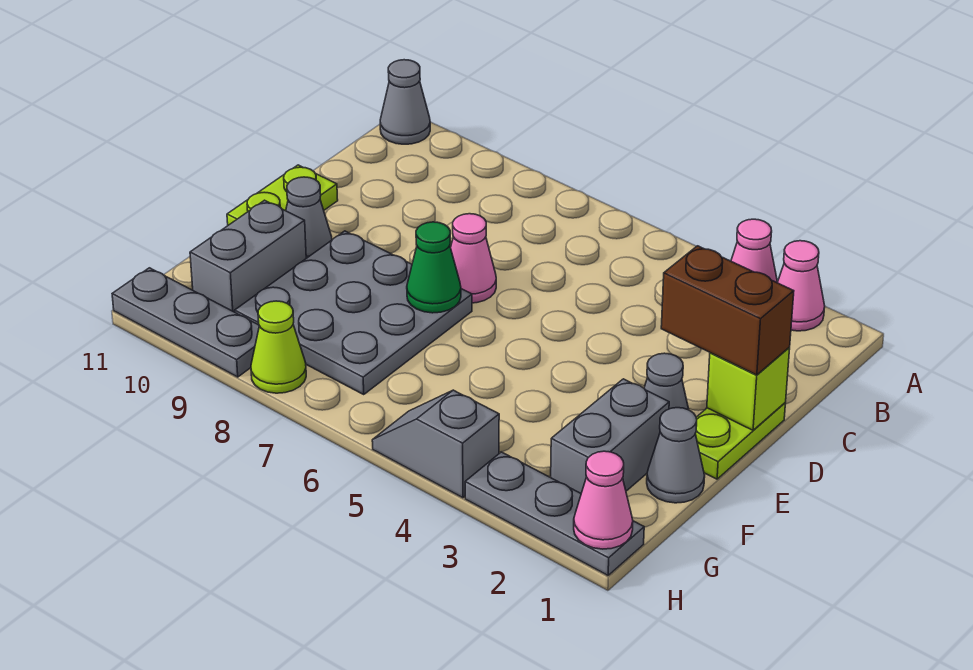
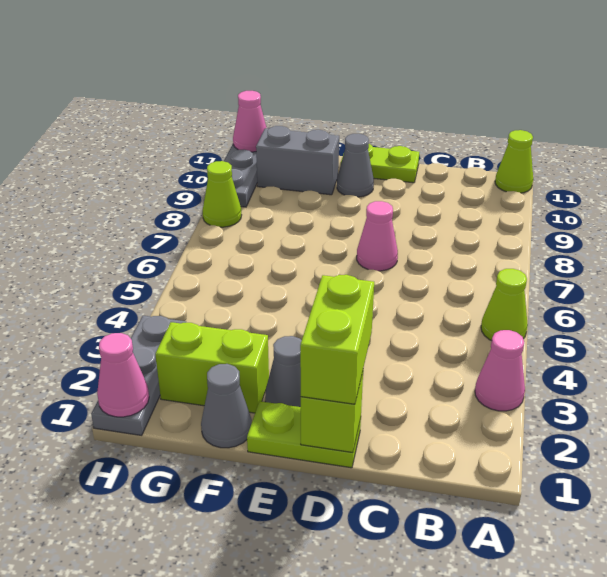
pink cone A2 level 1 -> pink cone H11 level 2
none -> lime cone A5 level 1
grey cone A11 level 1 -> lime cone A11 level 1
brown brick D1:D2 level 3 -> lime brick D1:D2 level 3
grey plate E7:G9 level 1 -> none
green cone E7 level 2 -> none
grey brick F2:G2 level 1 -> lime brick F2:G2 level 1
grey slope H4:H5 level 1 top 4 -> none

